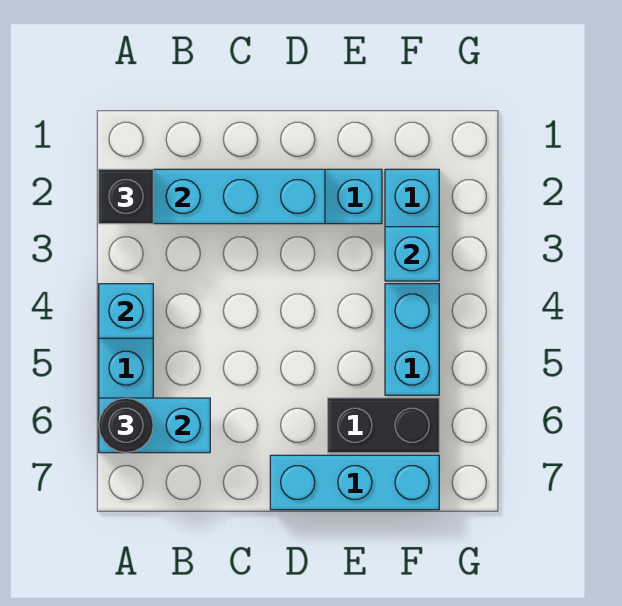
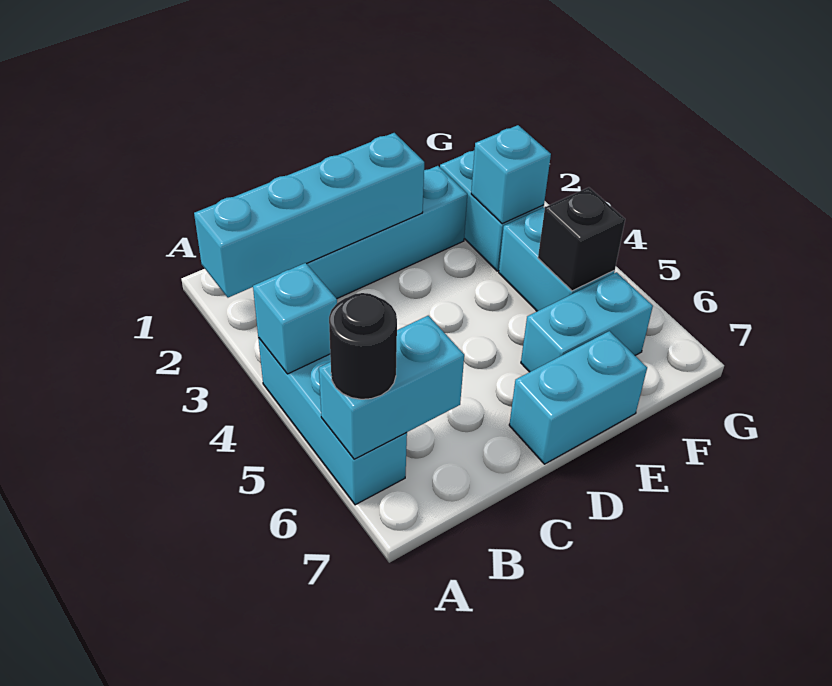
black brick A2 level 3 -> black brick F5 level 2
cyan brick D7:F7 level 1 -> cyan brick D7:E7 level 1
black brick E6:F6 level 1 -> cyan brick E6:F6 level 1

